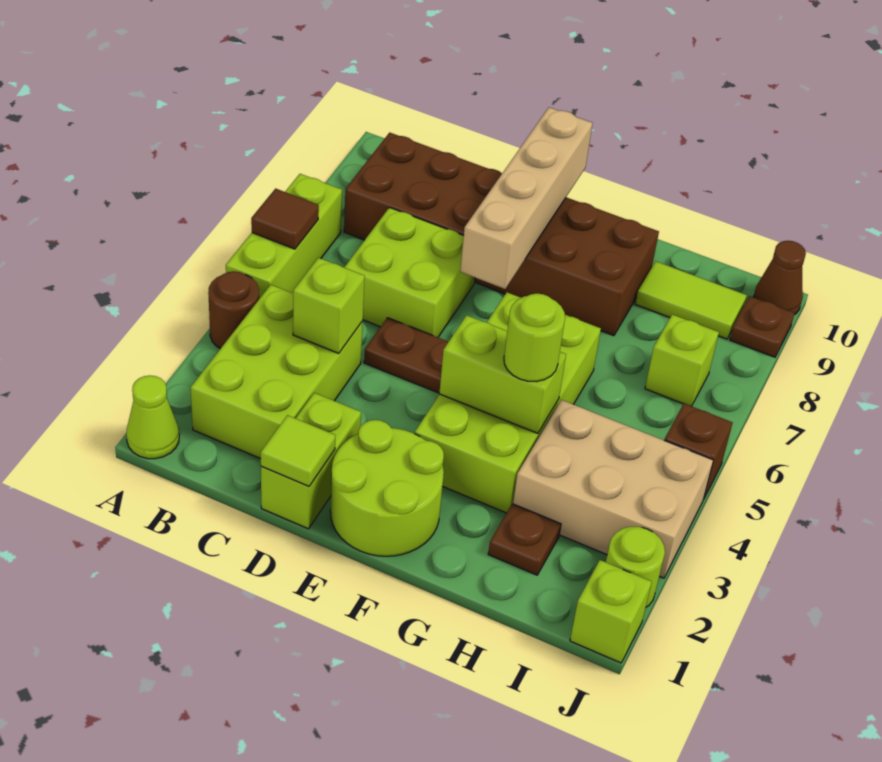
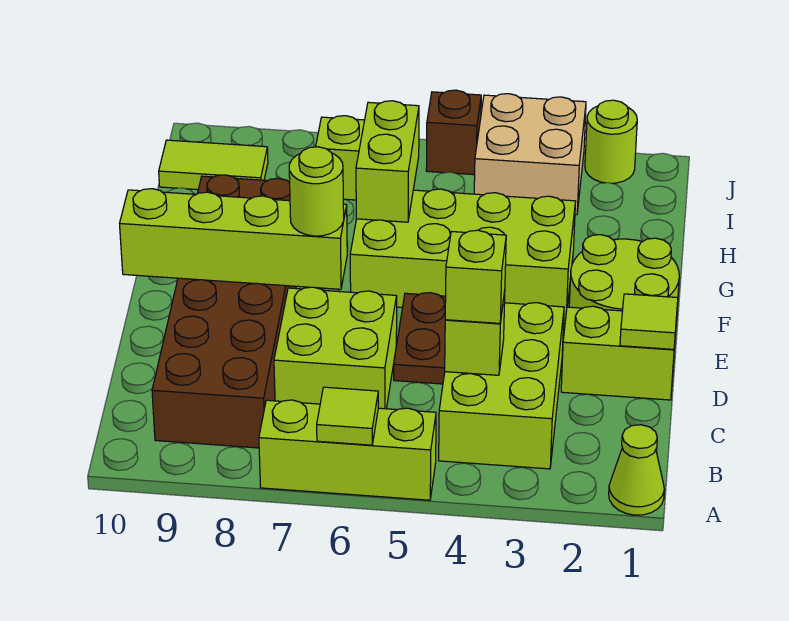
brown round brick A4 level 1 -> none
brown tile A6 level 2 -> lime tile A6 level 2
lime brick B2:C4 level 1 -> lime brick B3:D4 level 1
tan brick E7:E10 level 2 -> lime brick E7:E10 level 2
lime brick F4:G4 level 2 -> lime brick G6:H6 level 2
lime round brick G4 level 3 -> lime round brick E7 level 3
brown plate H2 level 1 -> none
tan brick H3:J4 level 1 -> tan brick I3:J4 level 1
lime tile H9:I9 level 1 -> lime tile I9:I10 level 1
lime brick J1 level 1 -> lime brick C4 level 3
brown plate J9 level 1 -> none
brown cone J10 level 1 -> none

